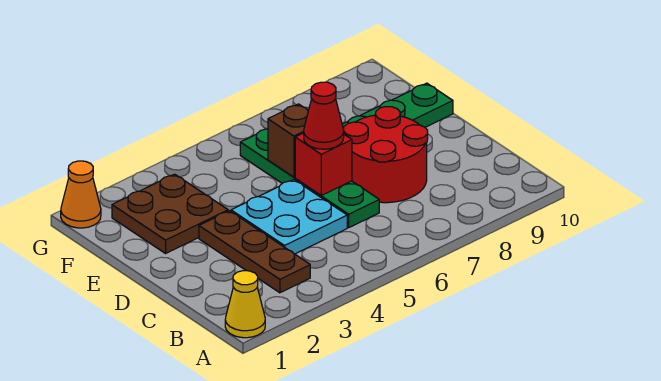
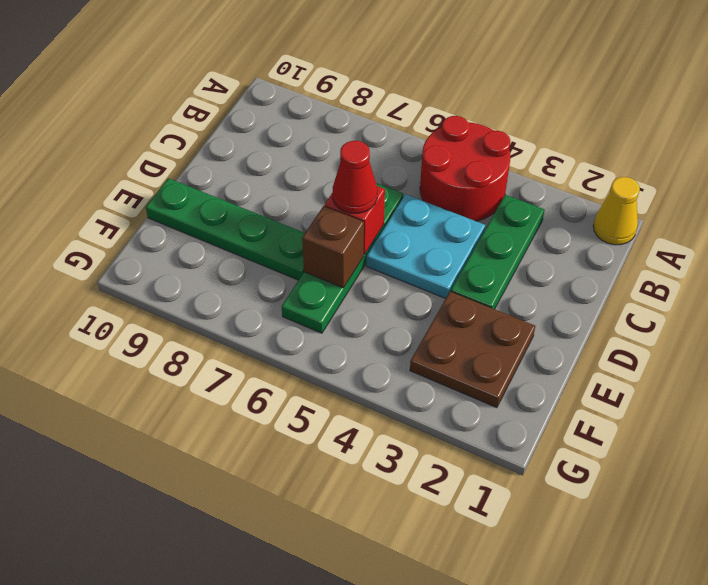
brown plate B3:D3 level 1 -> green plate B3:D3 level 1
red round brick C7:D8 level 1 -> red round brick A4:B5 level 1
orange cone G1 level 1 -> none

